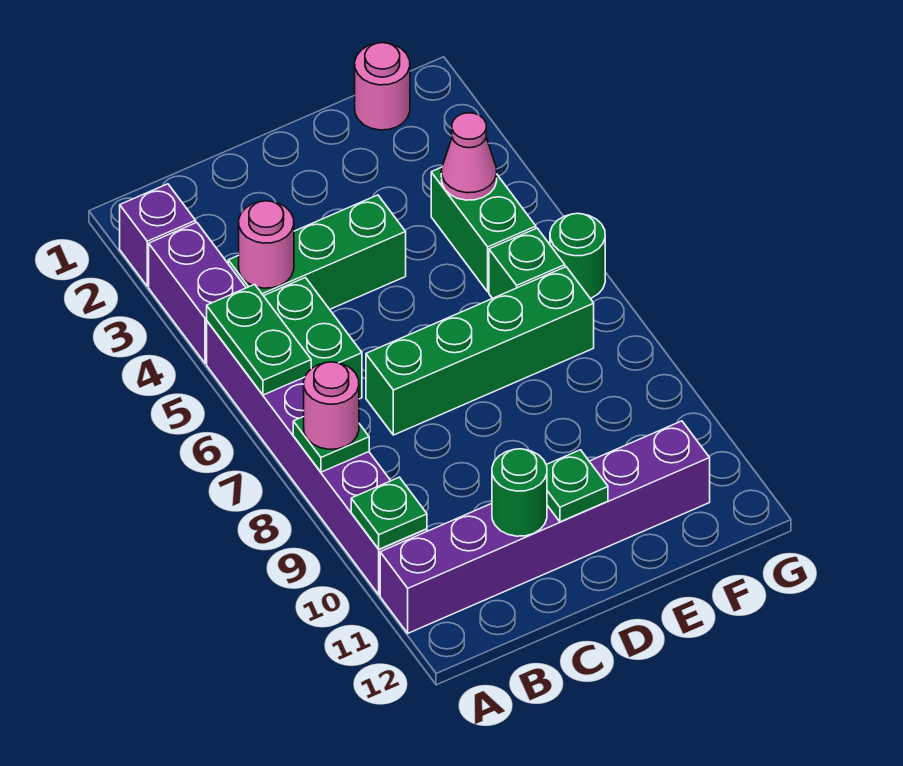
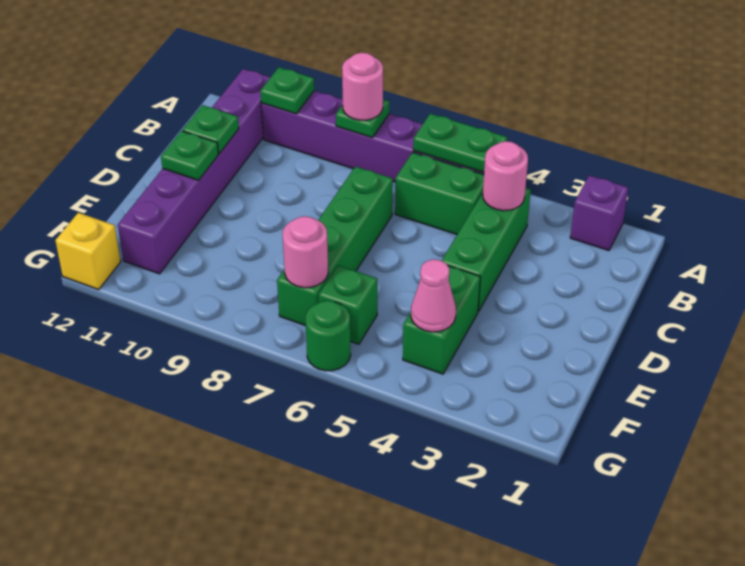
purple brick A3:A4 level 1 -> none
green round brick C11 level 2 -> green plate C11 level 2
pink round brick F1 level 1 -> pink round brick F7 level 2
green brick F4:F5 level 1 -> green brick E4:F4 level 1
none -> yellow brick G12 level 1

